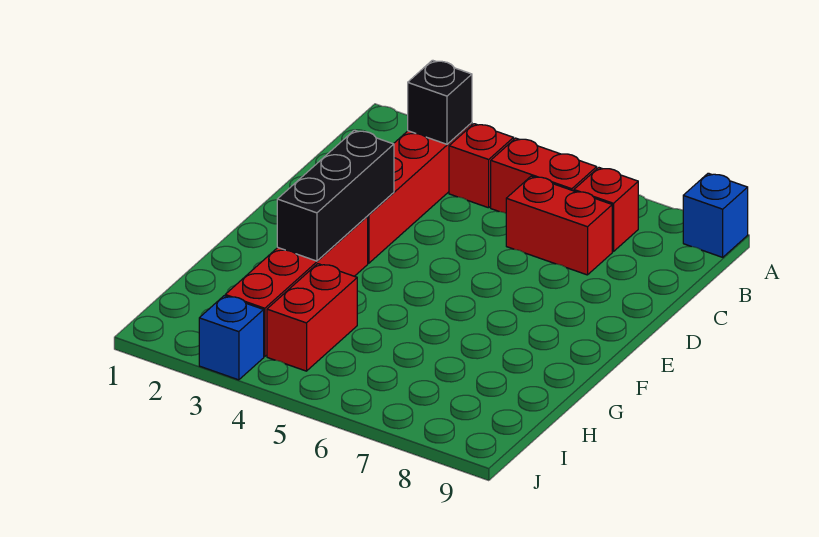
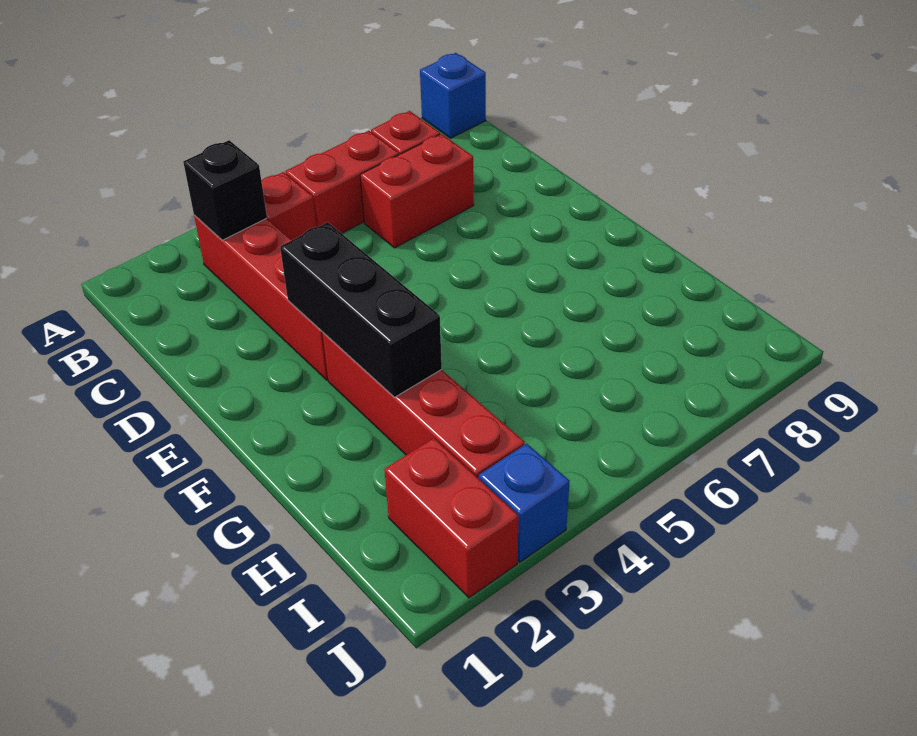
red brick H4:I4 level 1 -> red brick I2:J2 level 1

